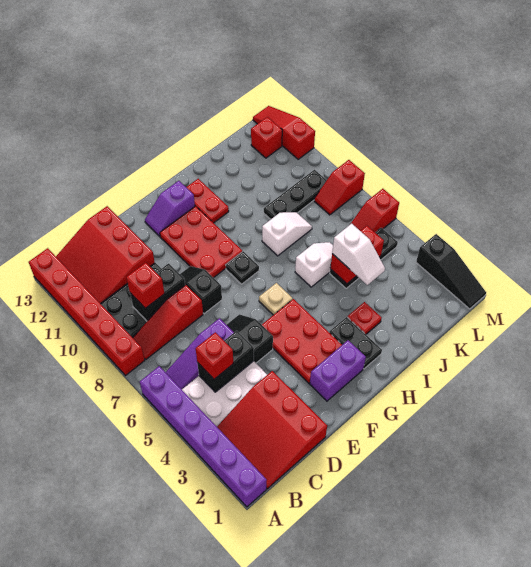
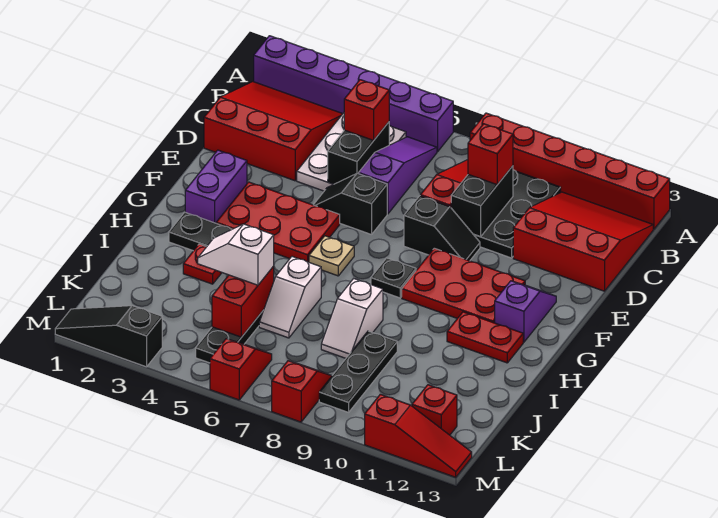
black slope E5:E6 level 1 top 5 -> black slope E5:E6 level 1 top 6

